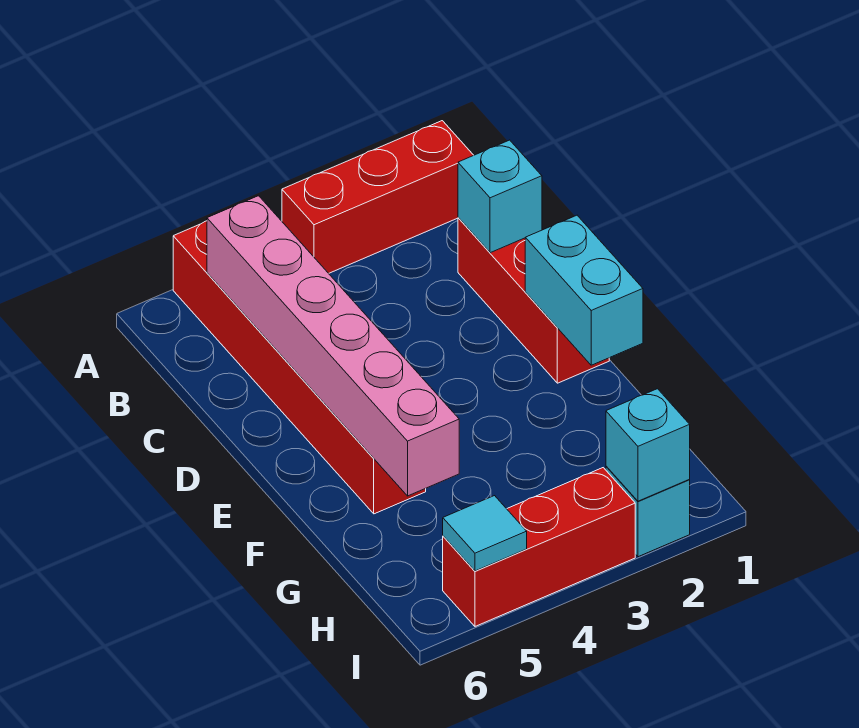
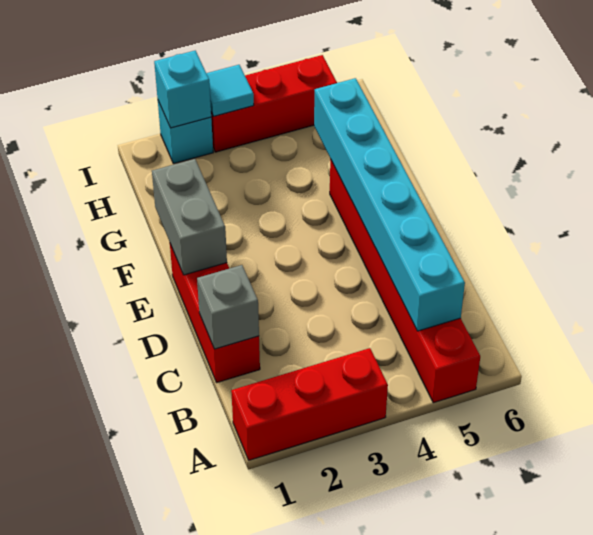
pink brick B5:G5 level 2 -> cyan brick B5:G5 level 2
cyan brick C1 level 2 -> grey brick C1 level 2
cyan brick E1:F1 level 2 -> grey brick E1:F1 level 2
cyan tile I5 level 2 -> cyan tile I3 level 2

